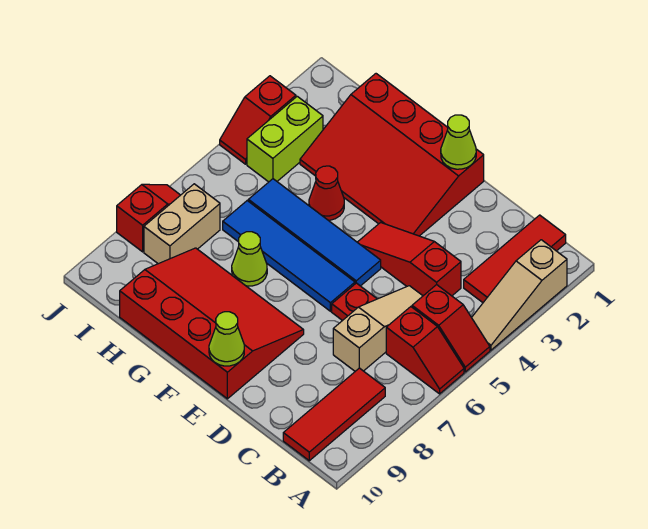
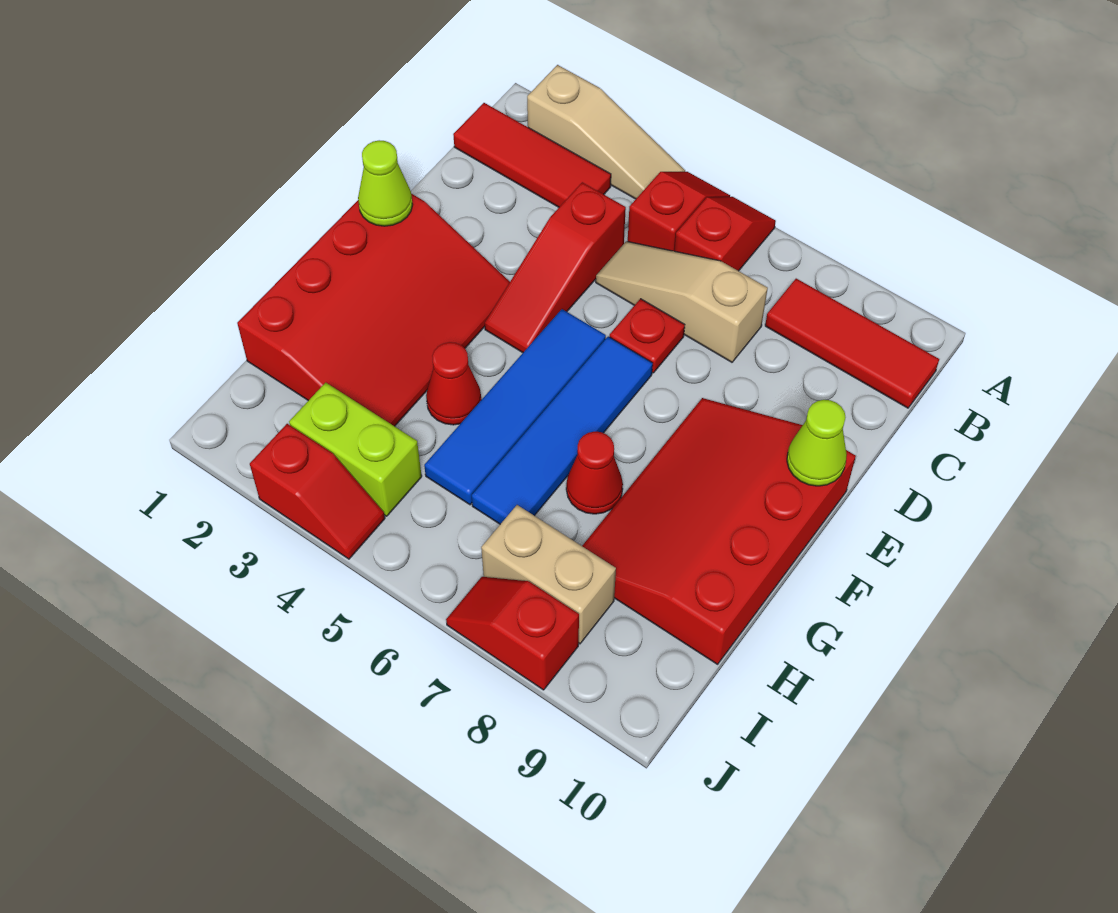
lime cone G7 level 1 -> red cone G7 level 1

